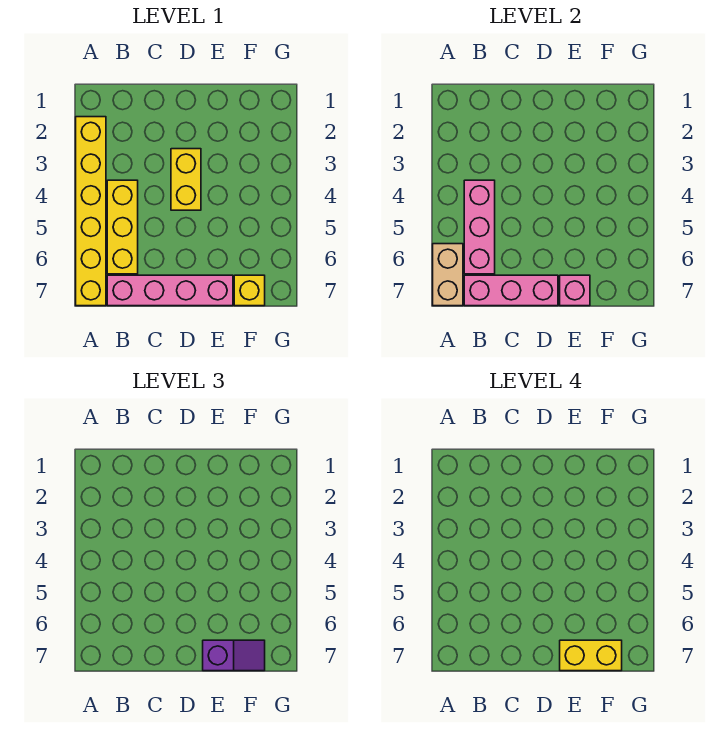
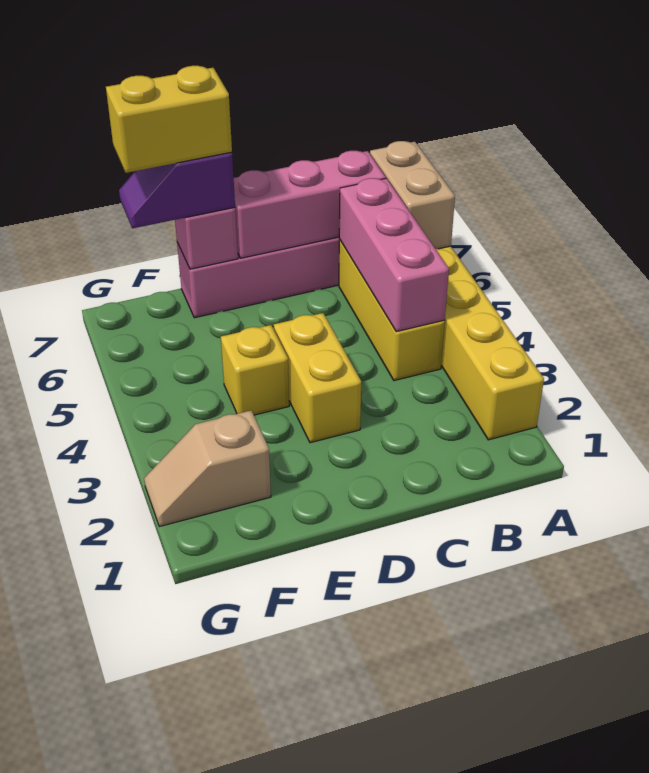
none -> tan slope F2:G2 level 1 top F
yellow brick F7 level 1 -> yellow brick E4 level 1

